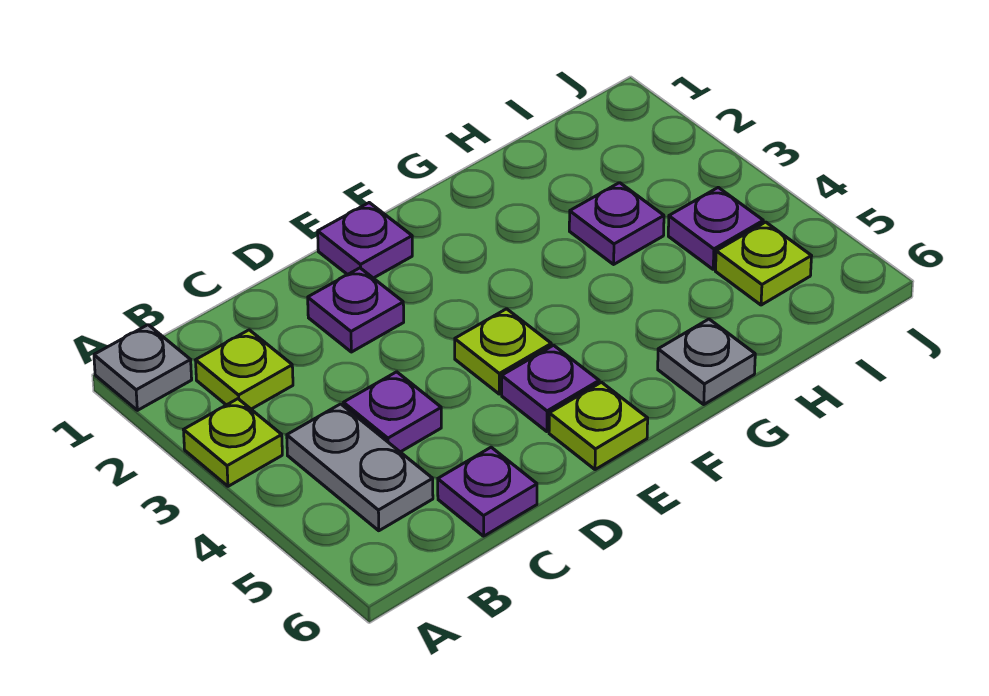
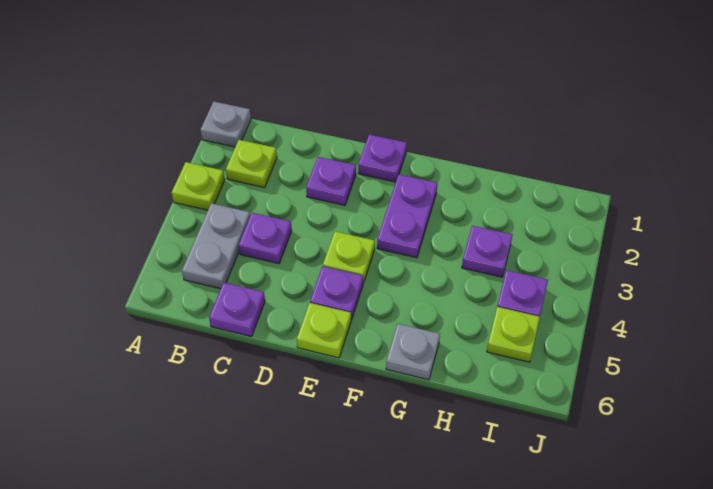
none -> purple plate F2:F3 level 1

